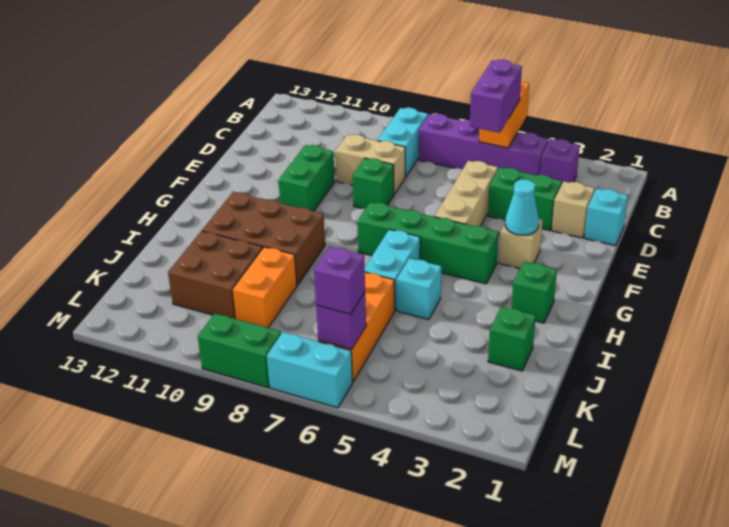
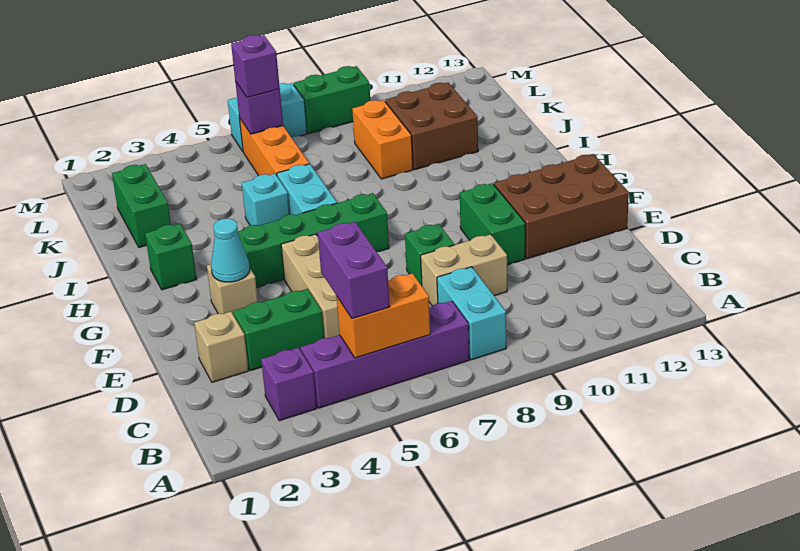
orange brick A5:B5 level 2 -> orange brick B5:B6 level 2
cyan brick D1 level 1 -> none
brown brick H9:I11 level 1 -> brown brick E11:F13 level 1
green brick J2 level 1 -> green brick J2:K2 level 1

